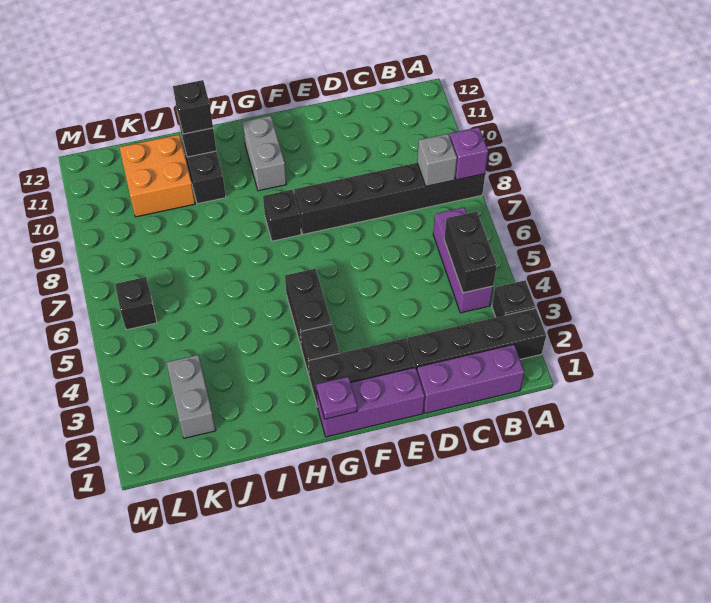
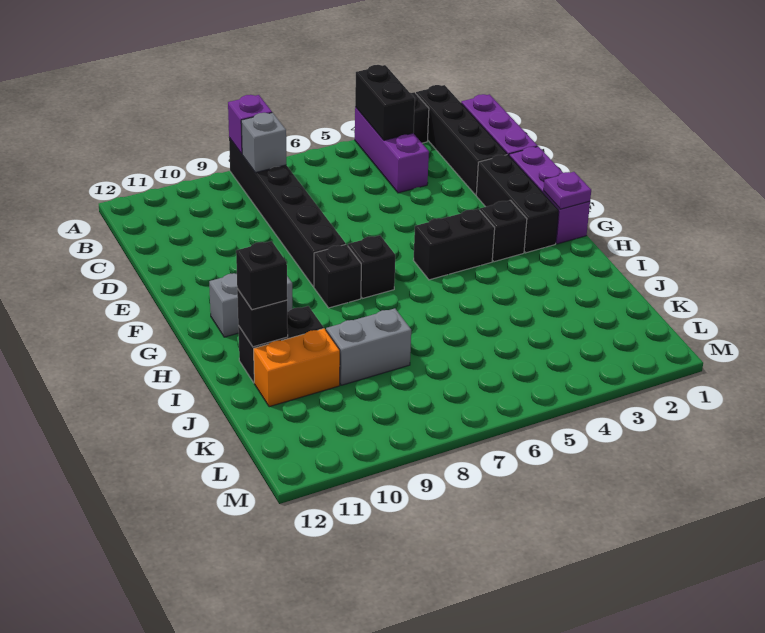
purple brick B4:B6 level 1 -> purple brick A4:C4 level 1
black brick B4:B5 level 2 -> black brick A4:B4 level 2
orange brick J10:K11 level 1 -> orange brick J10:J11 level 1
grey brick K2:K3 level 1 -> grey brick J8:J9 level 1
black brick L6 level 1 -> black brick G7 level 1

